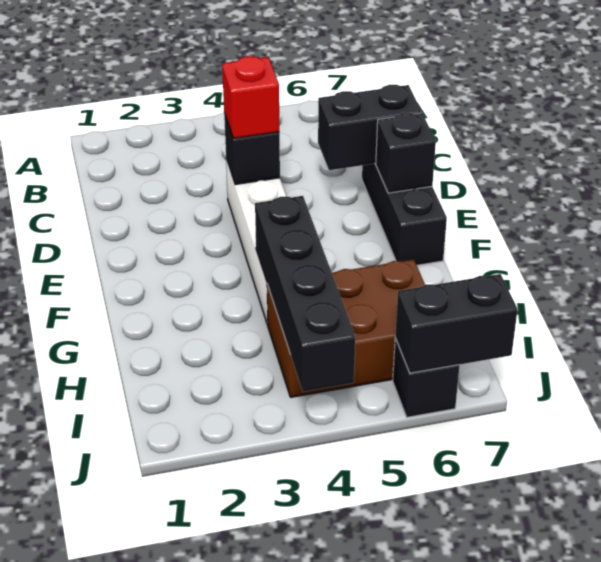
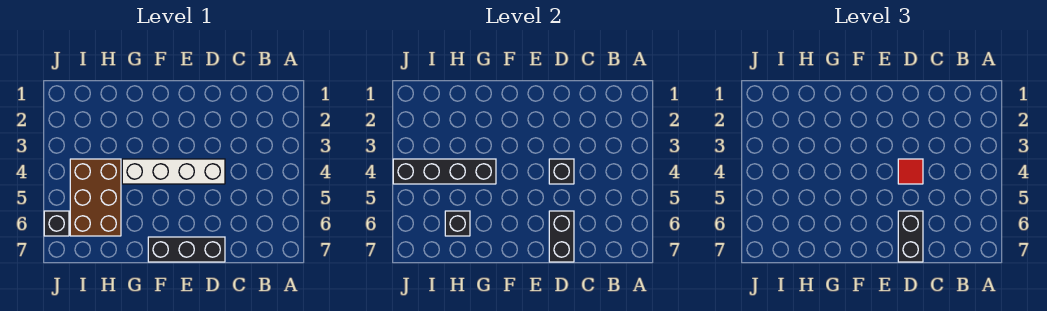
red brick D4 level 3 -> red tile D4 level 3
black brick E7 level 2 -> black brick H6 level 2
black brick J6:J7 level 2 -> black brick D6:D7 level 3

